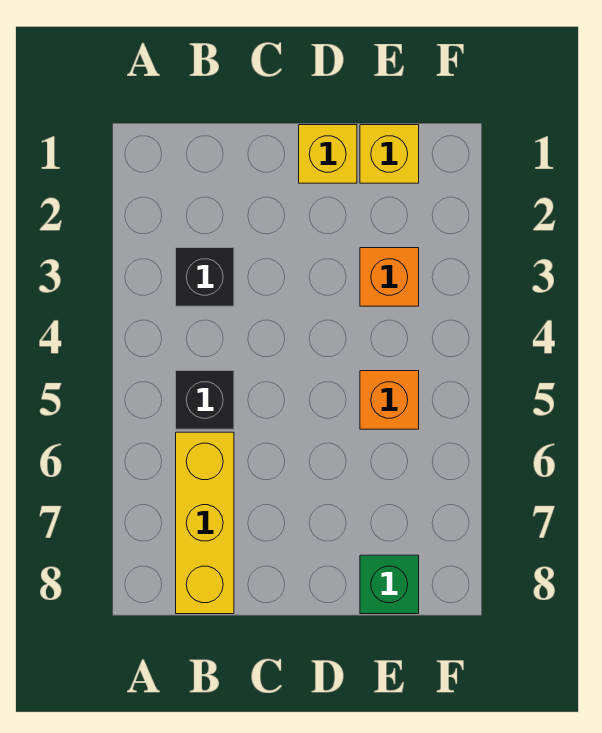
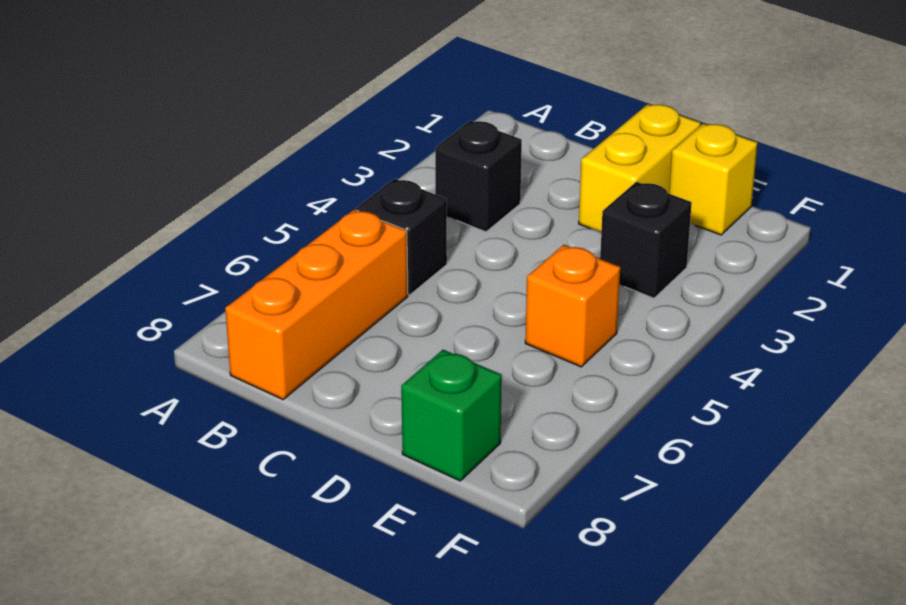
yellow brick B6:B8 level 1 -> orange brick B6:B8 level 1
yellow brick D1 level 1 -> yellow brick D1:D2 level 1
orange brick E3 level 1 -> black brick E3 level 1

